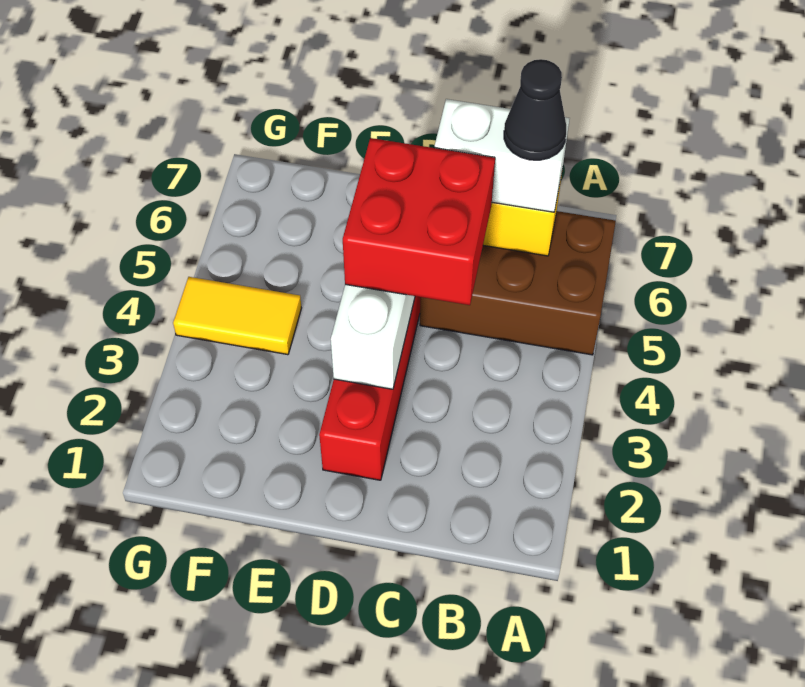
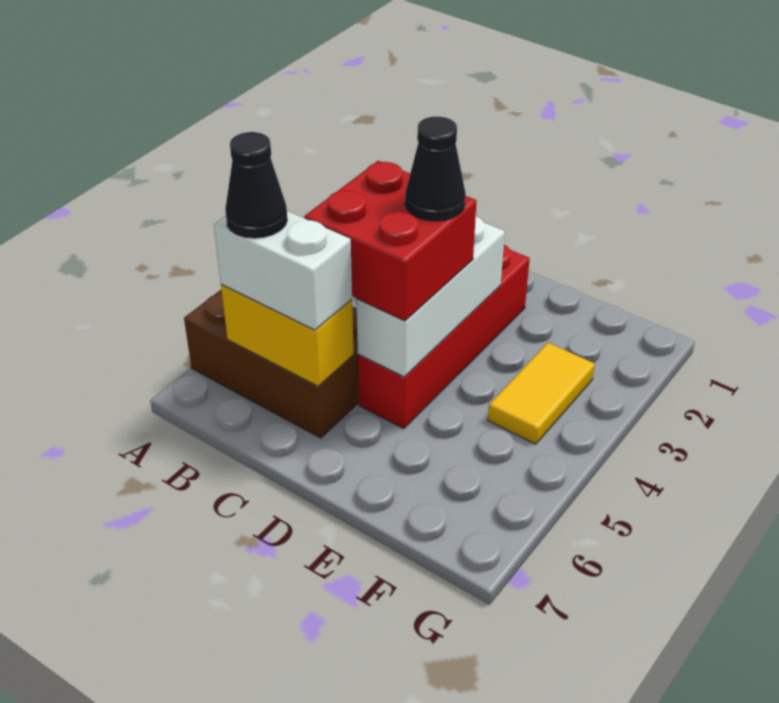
none -> black cone D4 level 4
yellow tile F4:G4 level 1 -> yellow tile F3:F4 level 1

